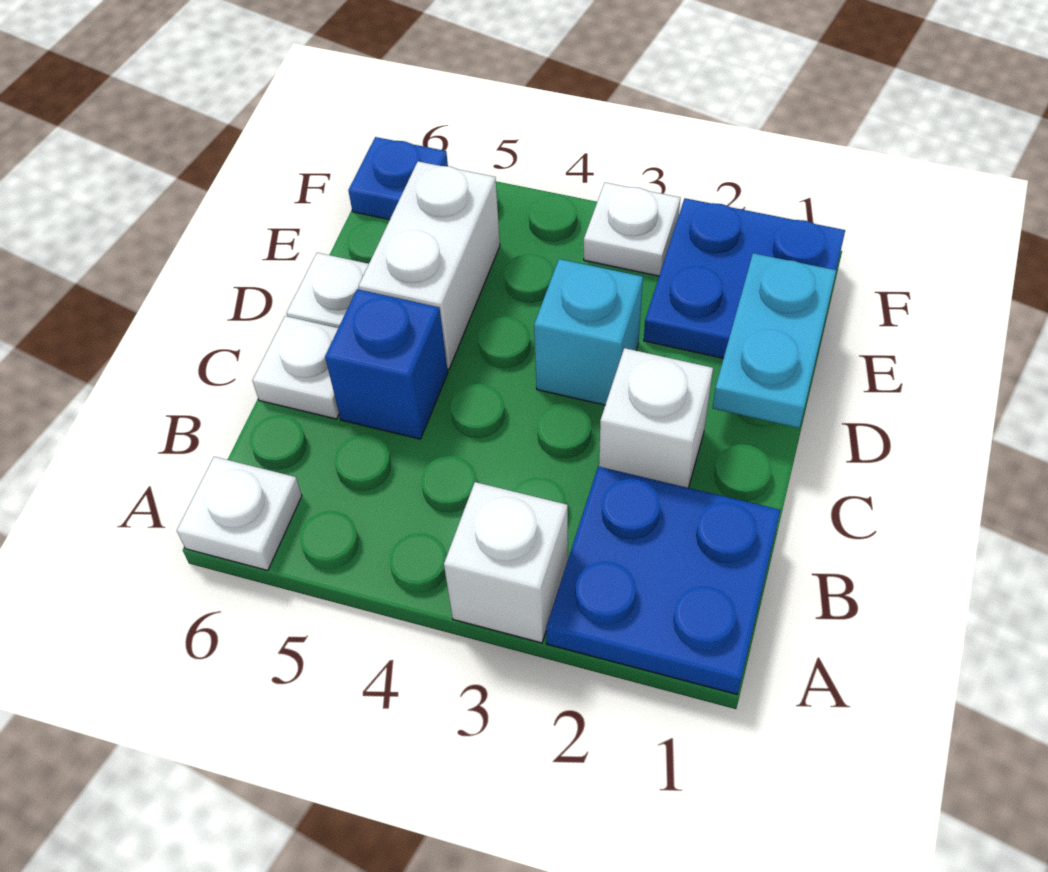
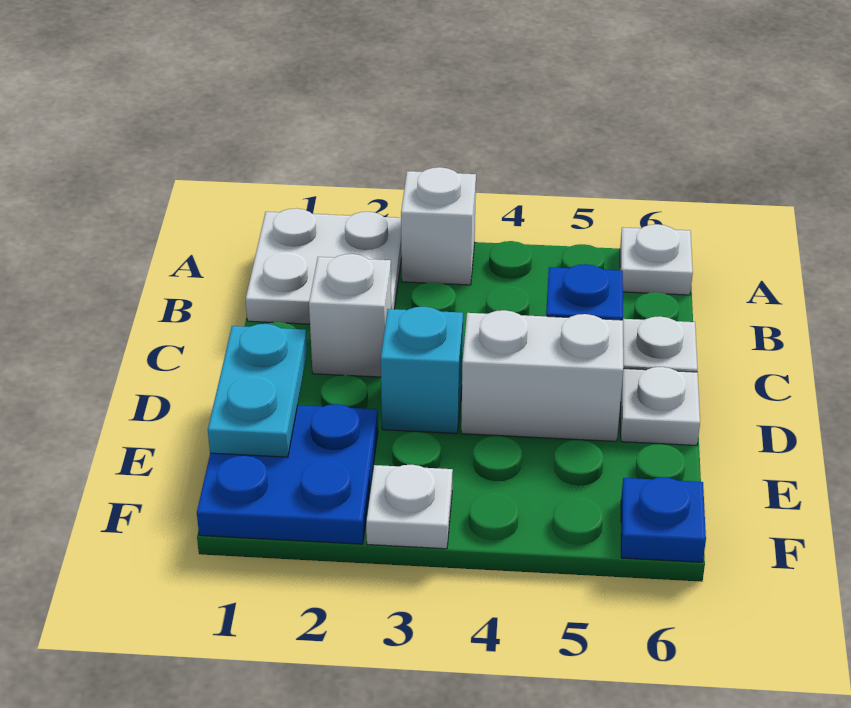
blue plate A1:B2 level 1 -> white plate A1:B2 level 1
white brick D5:E5 level 1 -> white brick D4:D5 level 1

